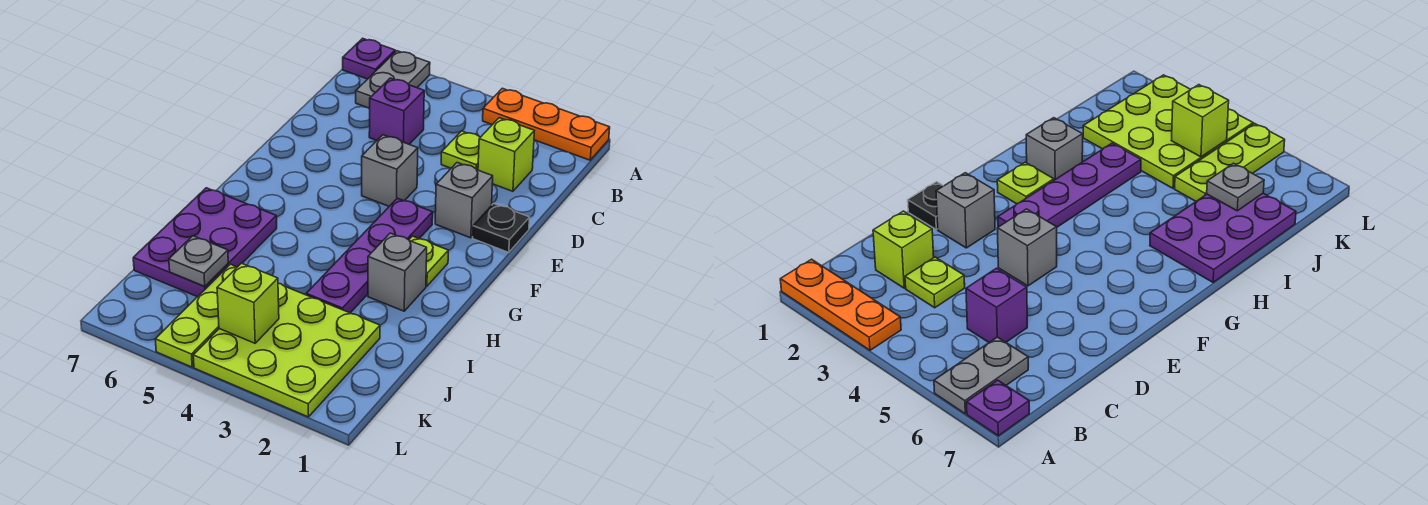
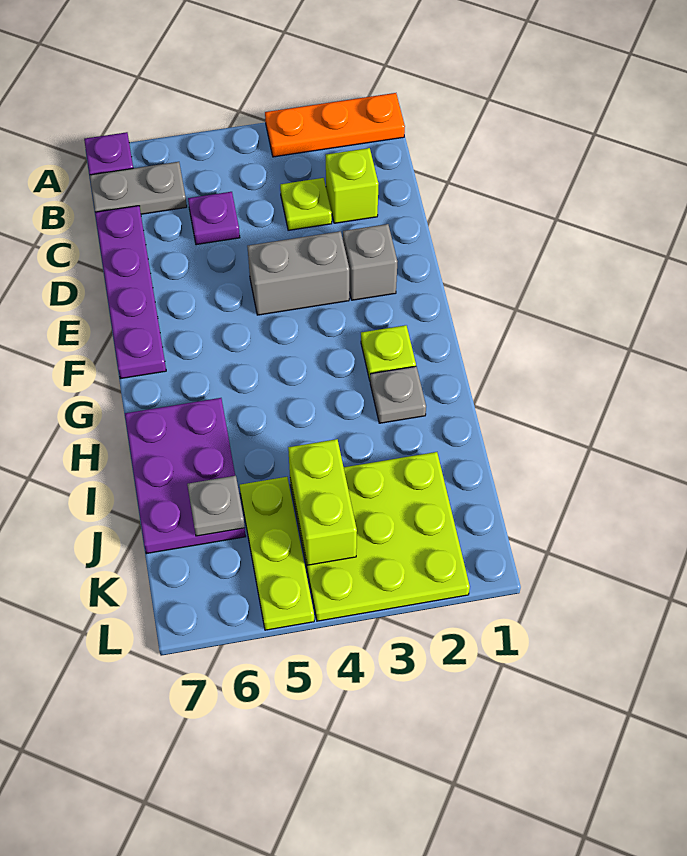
grey plate A6:B6 level 1 -> grey plate B6:B7 level 1
purple brick C5 level 1 -> purple plate C5 level 1
black plate E1 level 1 -> none
grey brick E4 level 1 -> grey brick E3:E4 level 1
purple plate F3:I3 level 1 -> purple plate C7:F7 level 1
grey brick H2 level 1 -> grey plate H2 level 1
lime brick K4 level 2 -> lime brick J4:K4 level 2

